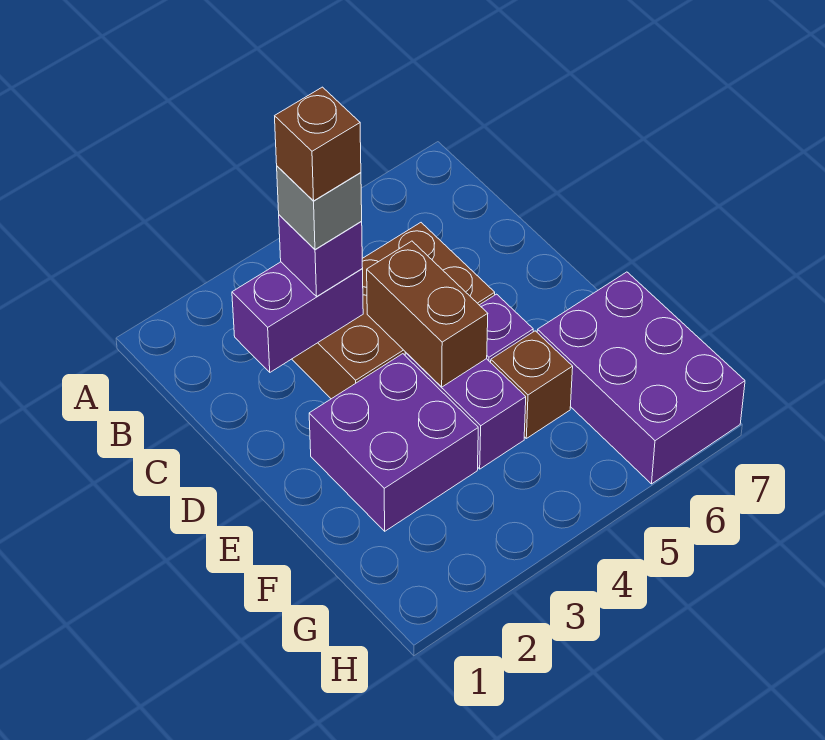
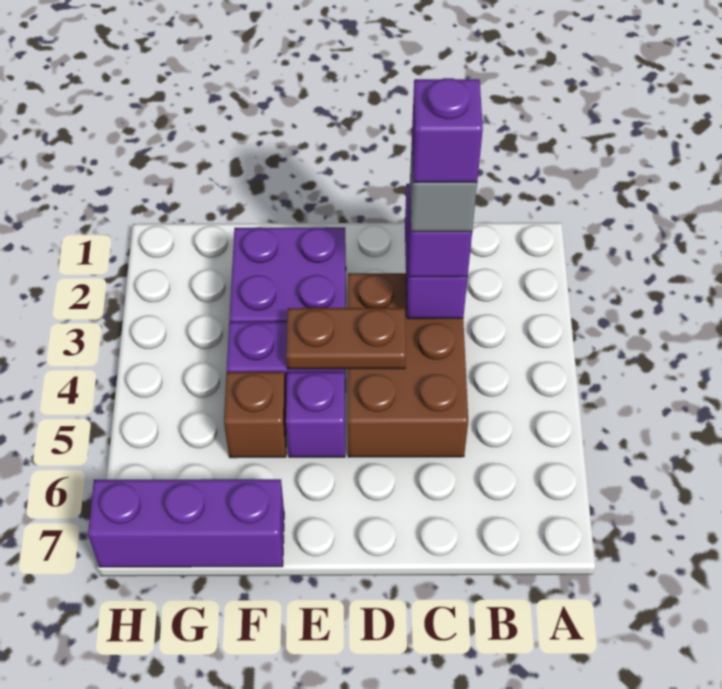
brown brick C3 level 5 -> purple brick C3 level 5
brown brick D4:E4 level 2 -> brown plate D4:E4 level 2
purple brick F6:H7 level 1 -> purple brick F7:H7 level 1

